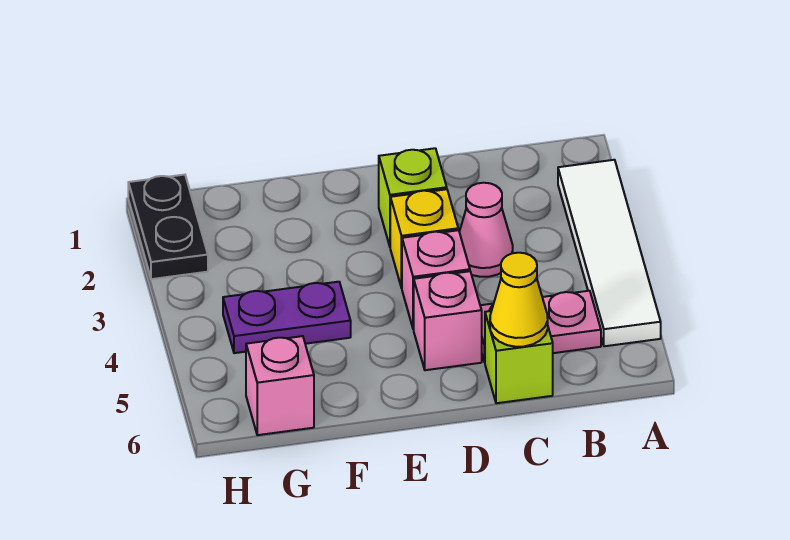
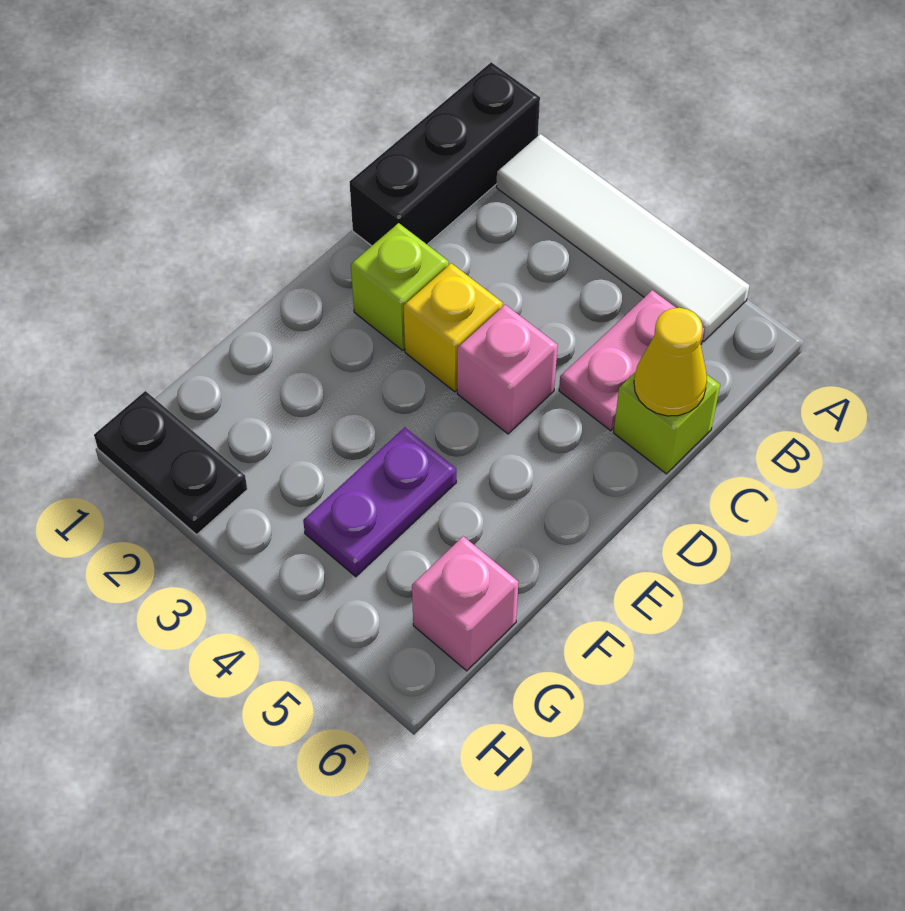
none -> black brick A1:C1 level 1
pink cone C3 level 1 -> none
pink brick D5 level 1 -> none

